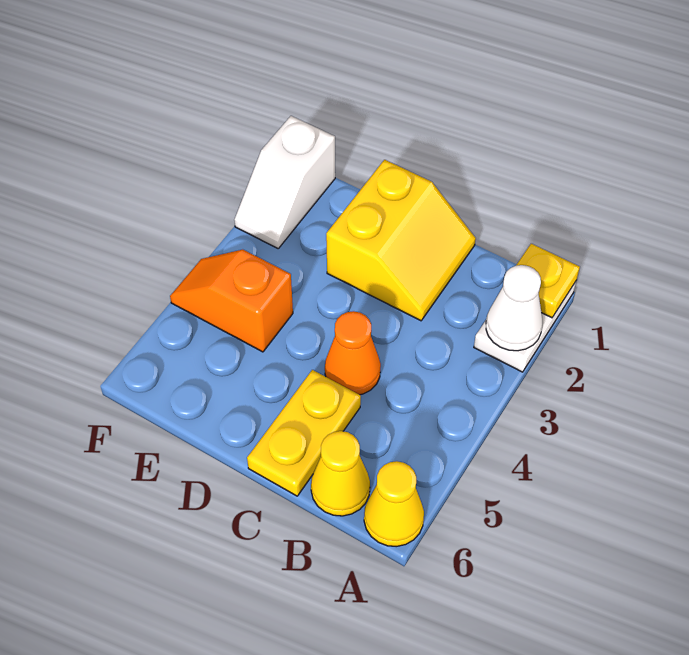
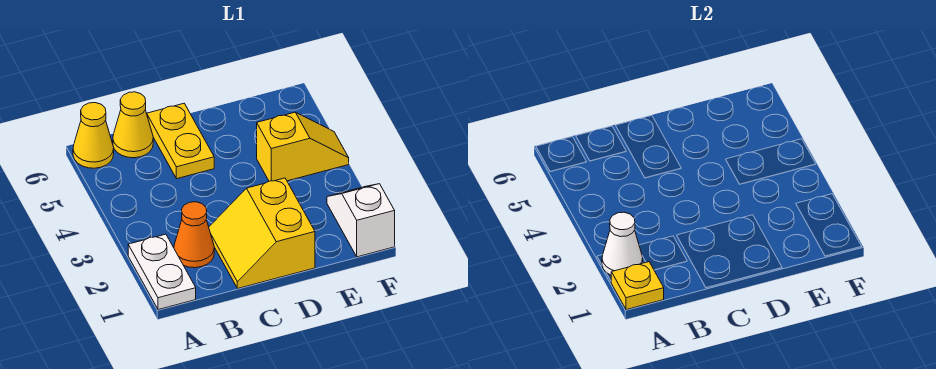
orange cone C4 level 1 -> orange cone B2 level 1
orange slope E4:F4 level 1 top E -> yellow slope E4:F4 level 1 top E

